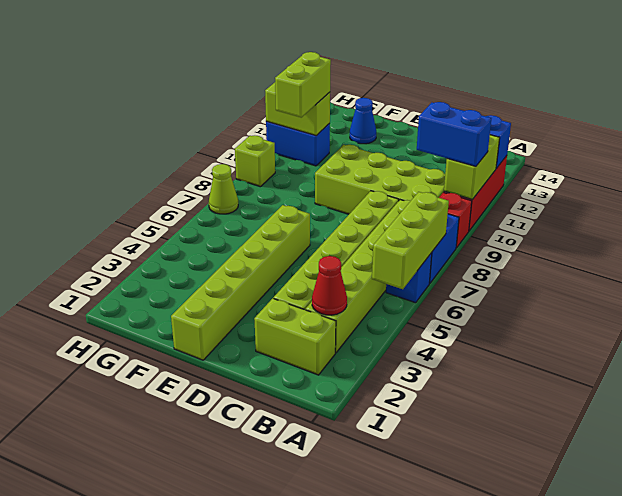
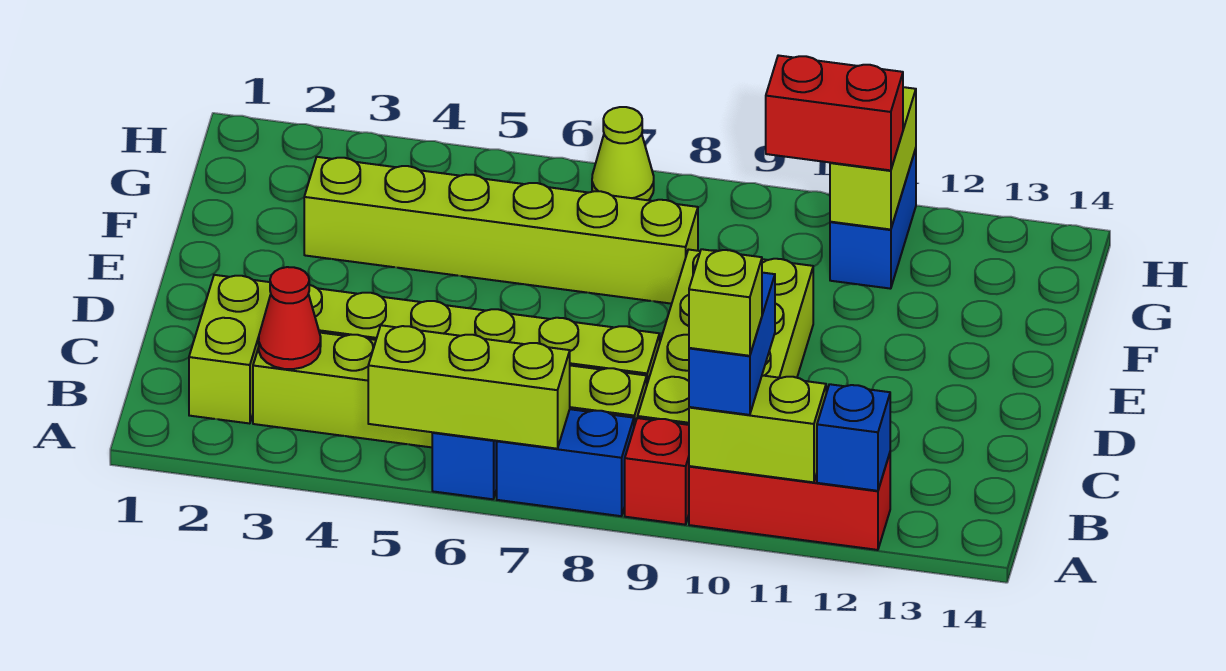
lime brick E1:E6 level 1 -> lime brick F3:F8 level 1
blue cone F13 level 1 -> none
lime brick G10:G11 level 3 -> red brick G10:G11 level 3
lime brick H9 level 1 -> lime brick A10 level 4

